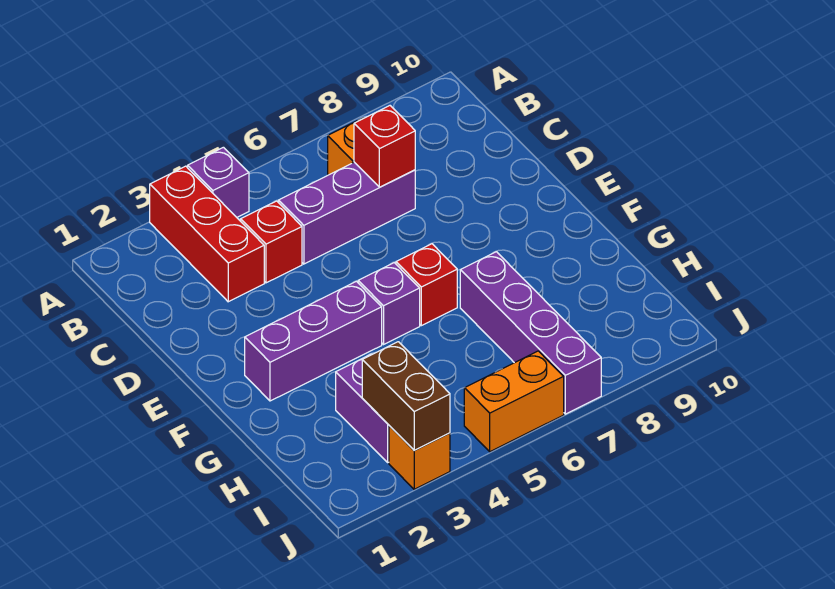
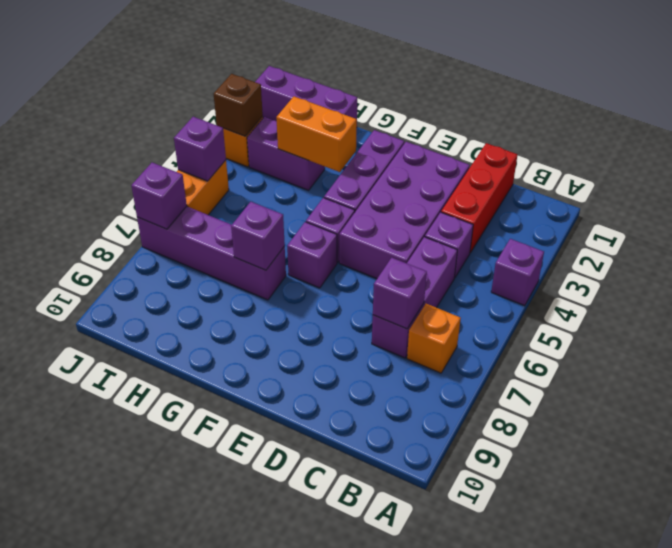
red brick A3:C3 level 1 -> red brick C1:C3 level 1
red brick C4 level 1 -> purple brick C4 level 1
red brick C7 level 2 -> purple brick C7 level 2
none -> purple brick D2:E5 level 1
red brick F6 level 1 -> purple brick F6 level 1
none -> orange brick G3:H3 level 2
none -> purple brick G7 level 2
none -> purple brick H1:J1 level 1
brown brick I3:J3 level 2 -> brown brick J3 level 2
none -> purple brick J5 level 2
none -> purple brick J7 level 2

